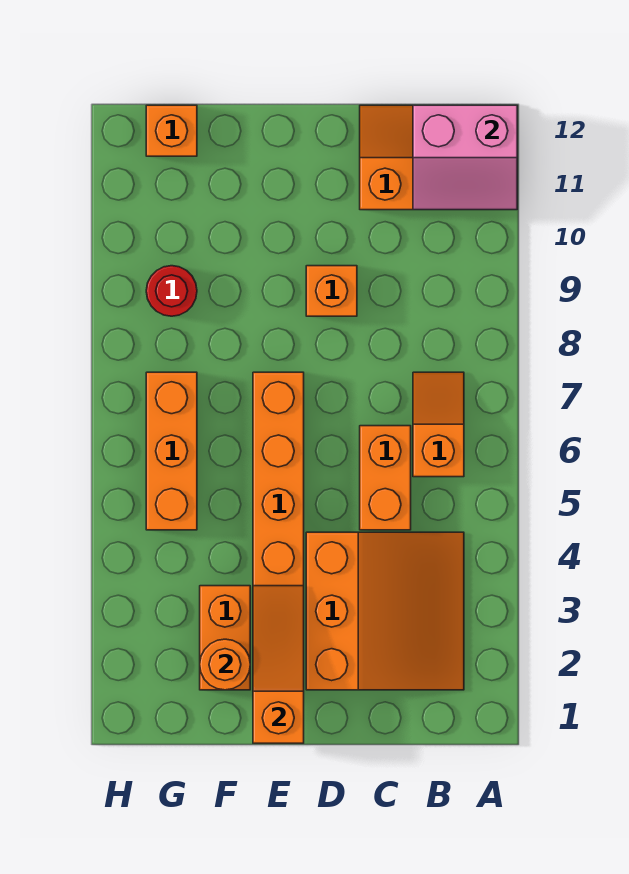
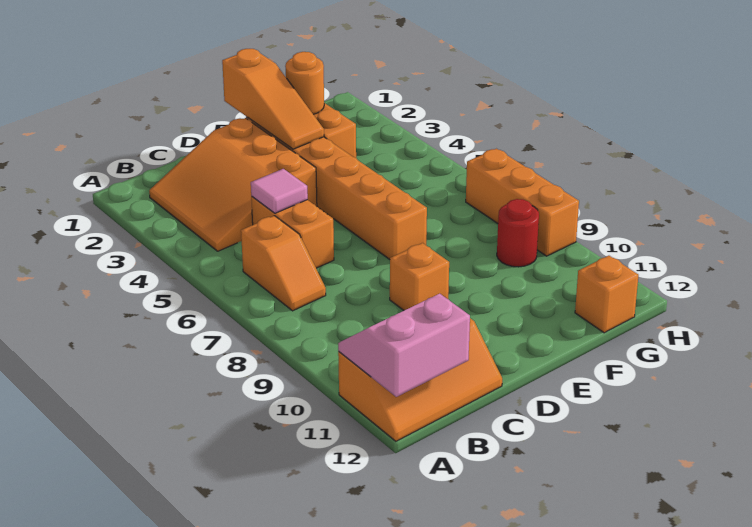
none -> pink tile C5 level 2
orange brick G5:G7 level 1 -> orange brick H7:H9 level 1

